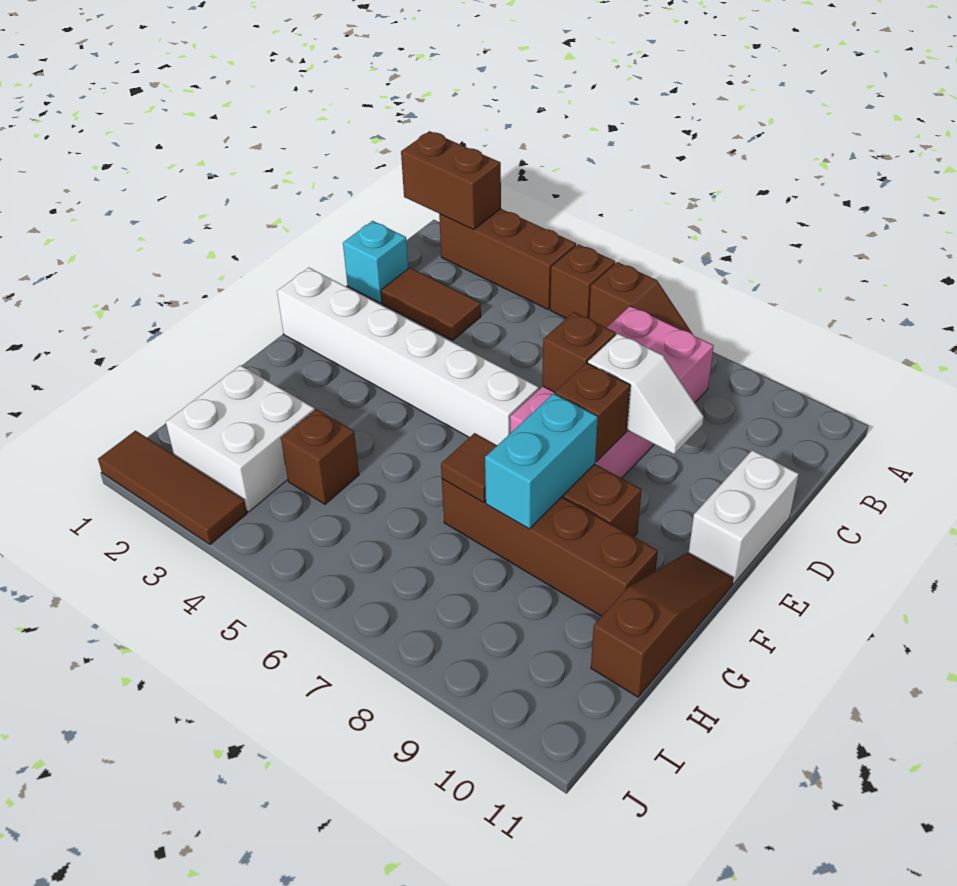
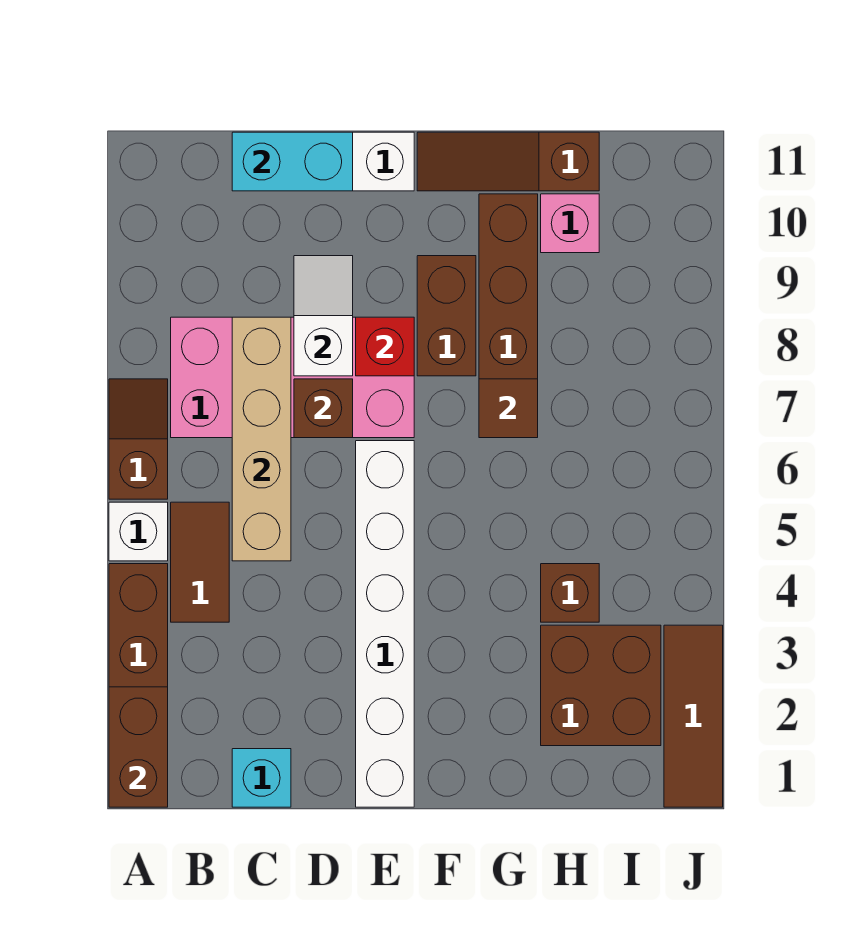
brown brick A5 level 1 -> white brick A5 level 1
brown tile C2:C3 level 1 -> brown tile B4:B5 level 1
none -> tan brick C5:C8 level 2
brown brick E8 level 2 -> red brick E8 level 2
cyan brick F8:G8 level 2 -> cyan brick C11:D11 level 2
white brick H2:I3 level 1 -> brown brick H2:I3 level 1
none -> pink brick H10 level 1

